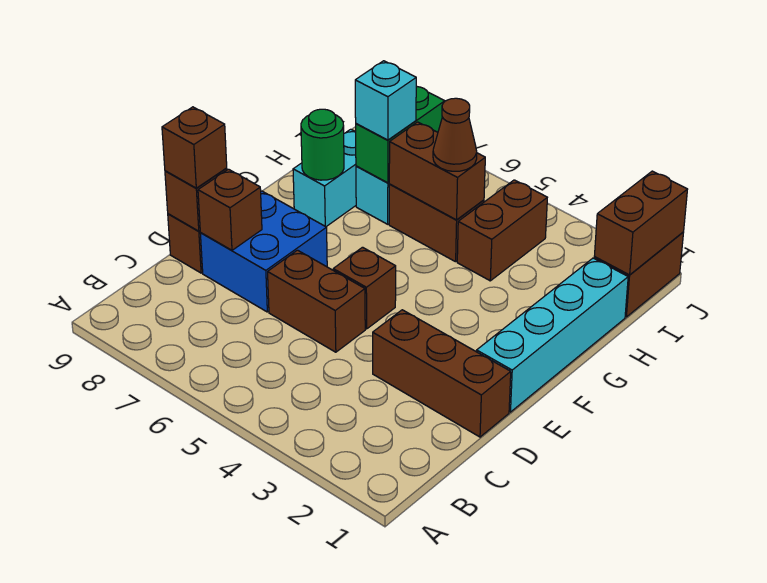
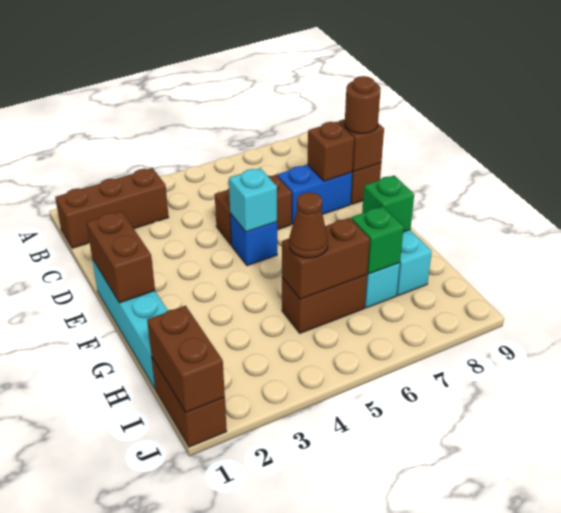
brown brick D1:D3 level 1 -> brown brick B1:B3 level 1
blue brick D7:E8 level 1 -> blue brick D7:D8 level 1
brown brick D9 level 3 -> brown round brick D9 level 3
brown brick E5 level 1 -> blue brick E5 level 1
green round brick G8 level 2 -> green brick G8 level 2
brown brick H4:I4 level 1 -> brown brick E1:F1 level 2
green brick H7:I7 level 2 -> green brick H7 level 2
cyan brick H7 level 3 -> cyan brick E5 level 2

